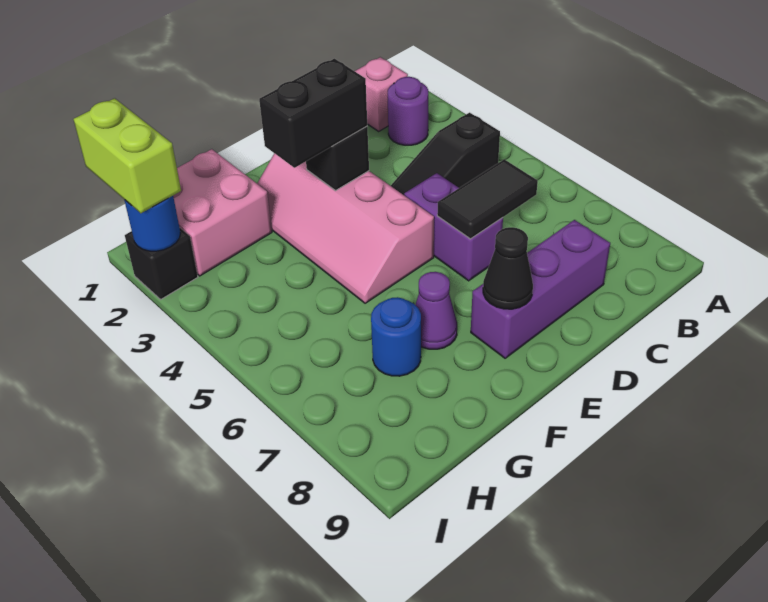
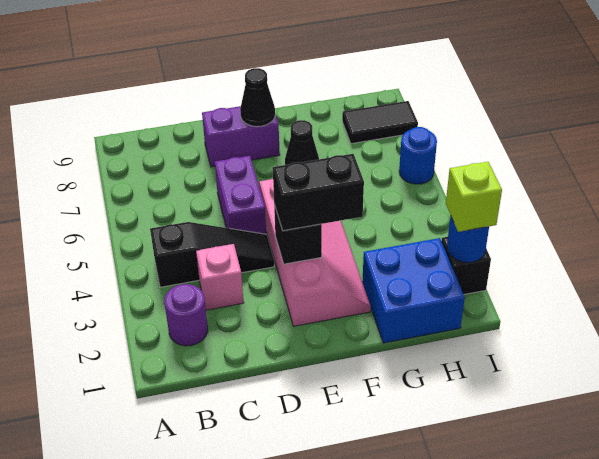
pink brick B1 level 1 -> pink brick C3 level 1
black tile C6:D6 level 2 -> black tile H8:I8 level 1
purple brick C8:E8 level 1 -> purple brick D8:E8 level 1
purple cone F7 level 1 -> black cone F7 level 1
pink brick G1:H2 level 1 -> blue brick G1:H2 level 1
blue round brick G7 level 1 -> blue round brick I6 level 1
lime brick I1:I2 level 3 -> lime brick I2 level 3

